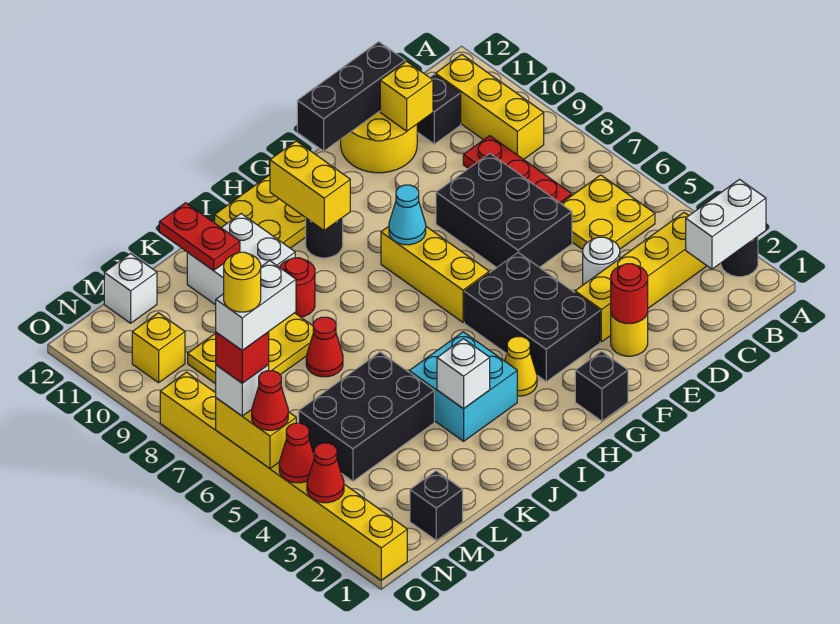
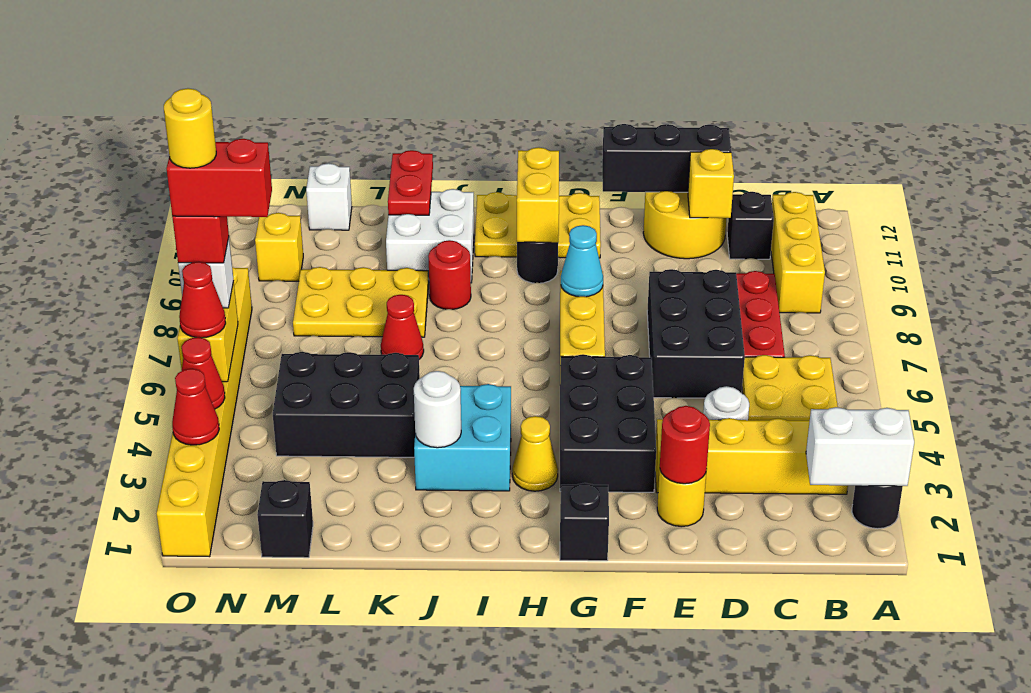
white brick J3 level 2 -> white round brick J3 level 2
white brick N6:O6 level 5 -> red brick N6:O6 level 5

